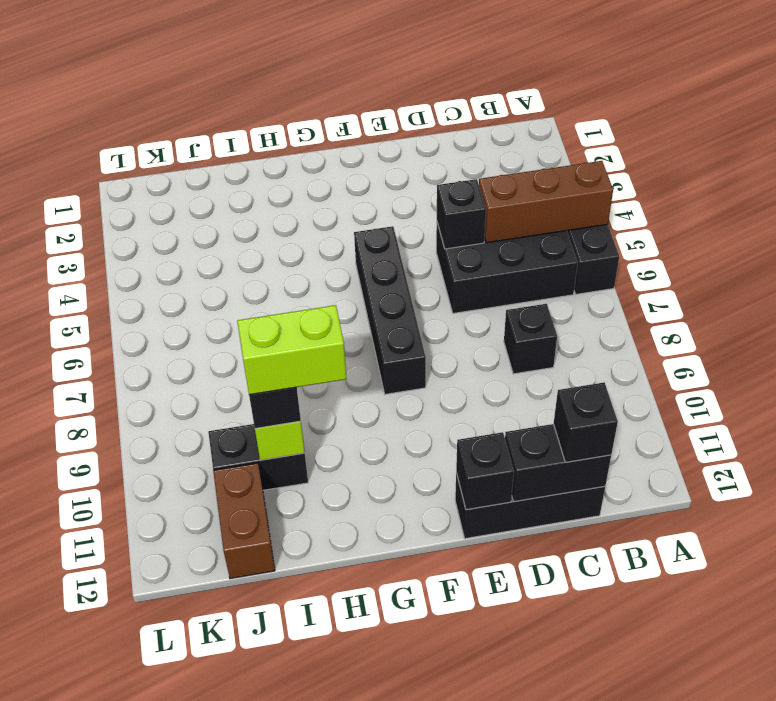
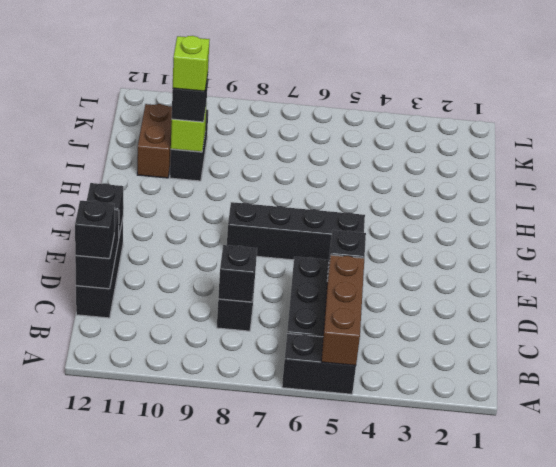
none -> black brick C8 level 2
lime brick H10:I10 level 4 -> lime brick I10 level 4
brown brick J11:J12 level 1 -> brown brick I11:J11 level 1

